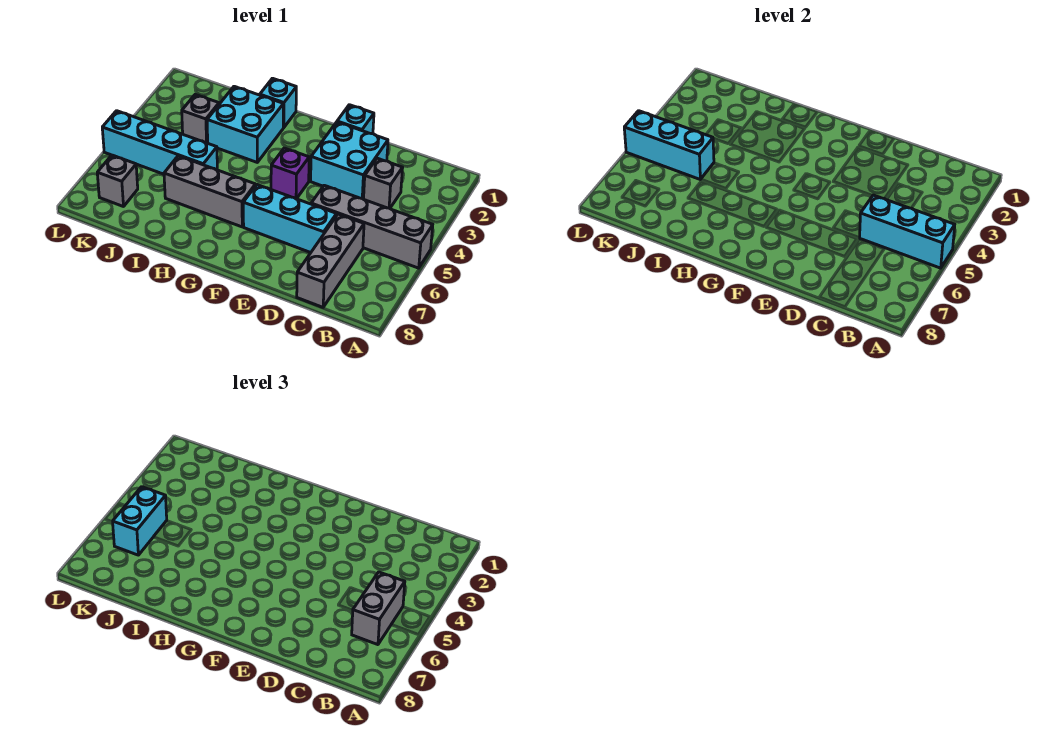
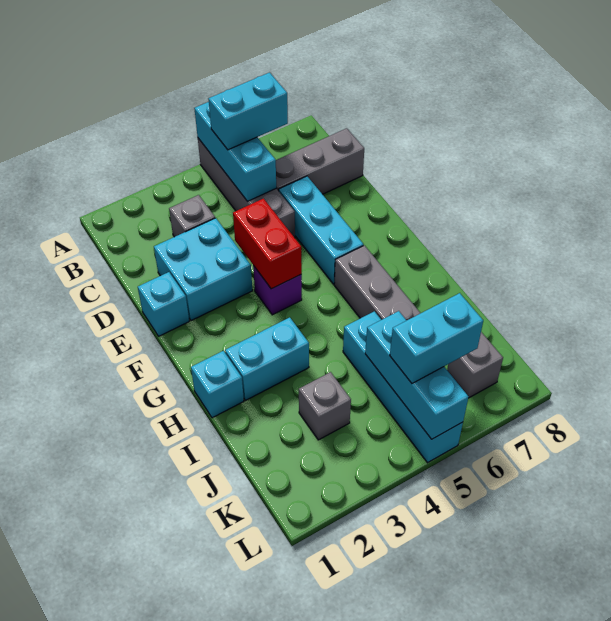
grey brick B5:B6 level 3 -> cyan brick B5:B6 level 3
none -> red brick E4:F4 level 2
cyan brick H2:I3 level 1 -> cyan brick H2:H3 level 1

